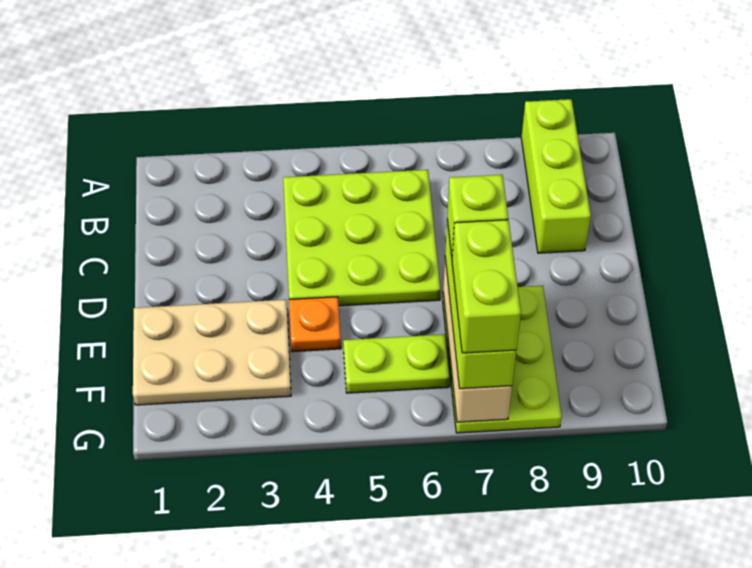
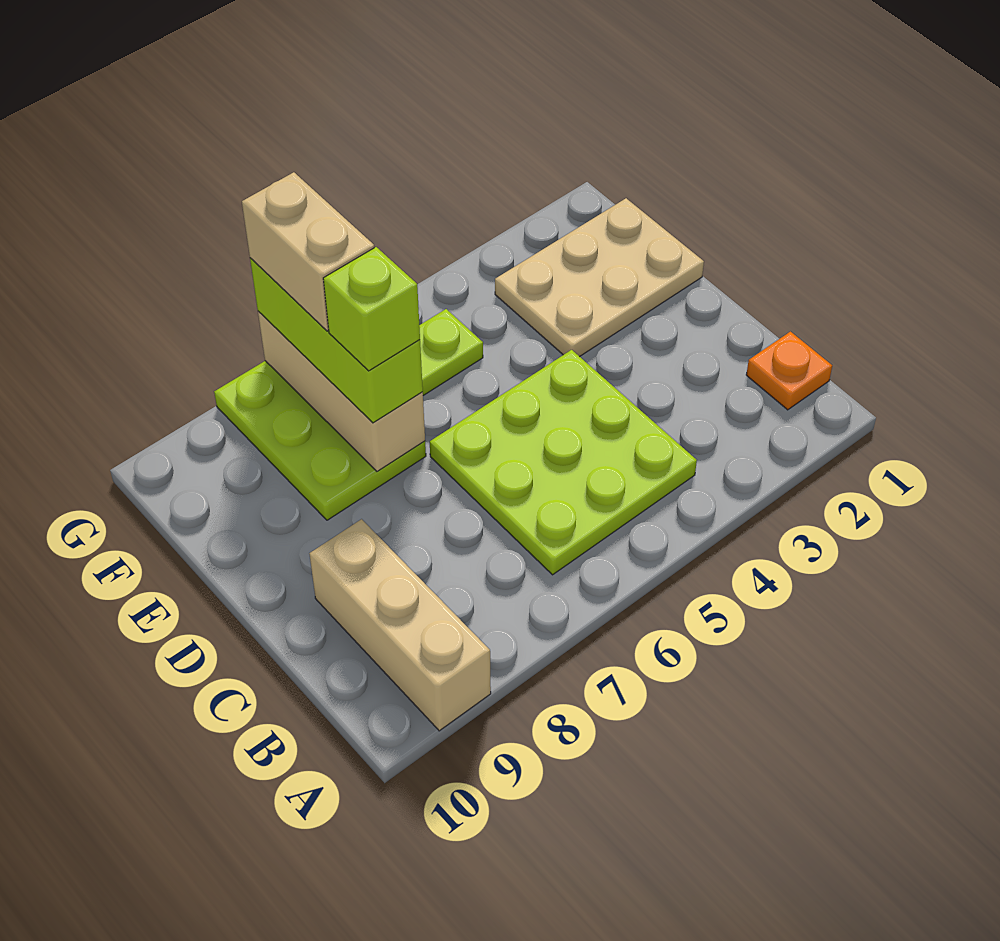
lime brick A9:C9 level 1 -> tan brick A9:C9 level 1
orange plate E4 level 1 -> orange plate B1 level 1
lime brick F7:G7 level 4 -> tan brick F7:G7 level 4

